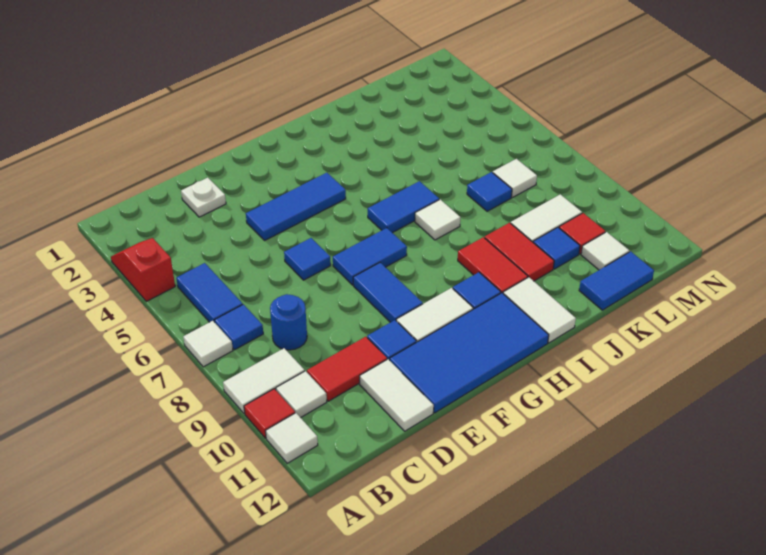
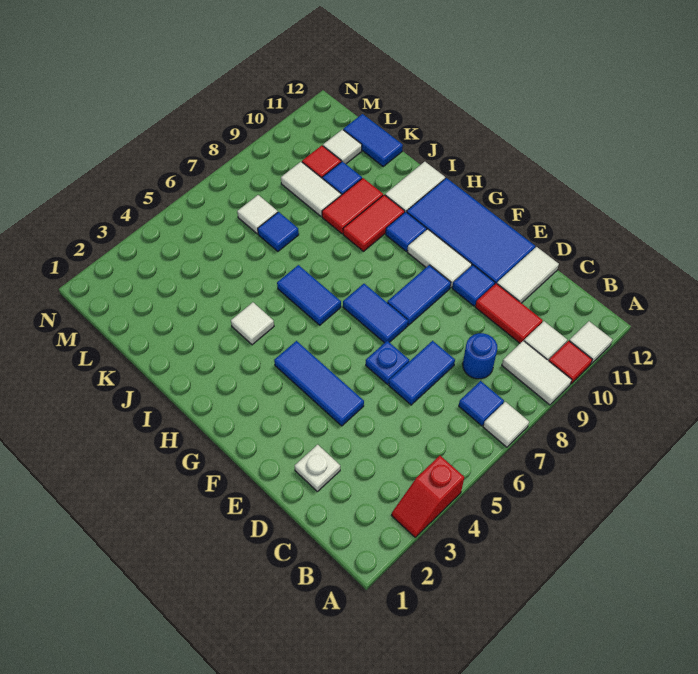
blue tile B5:B6 level 1 -> blue tile D6:D7 level 1
blue tile E6 level 1 -> blue plate E6 level 1
white tile I7 level 1 -> white tile I4 level 1

